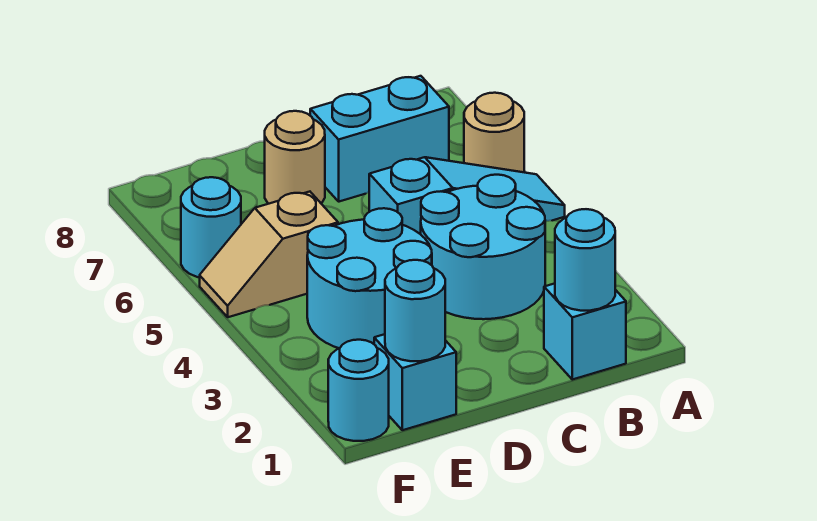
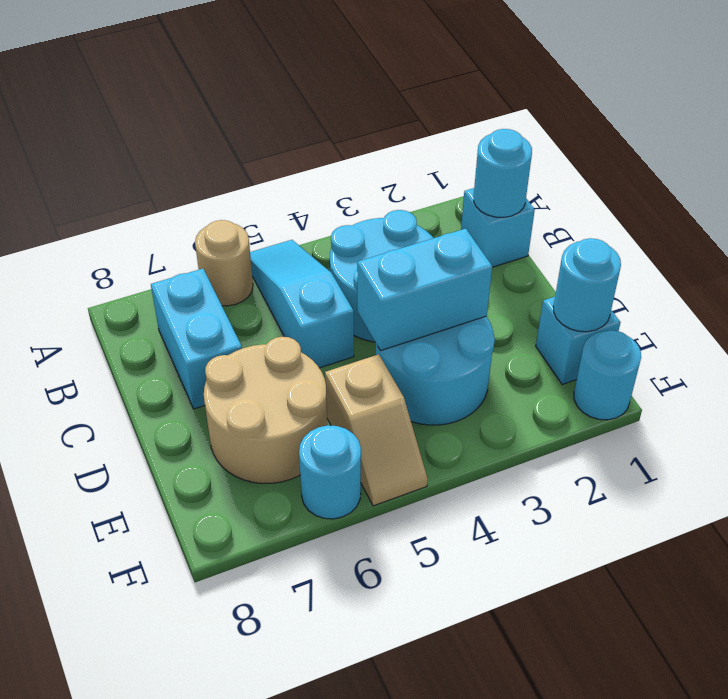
none -> cyan brick D3:D4 level 2
tan round brick D7 level 1 -> tan round brick D6:E7 level 1

